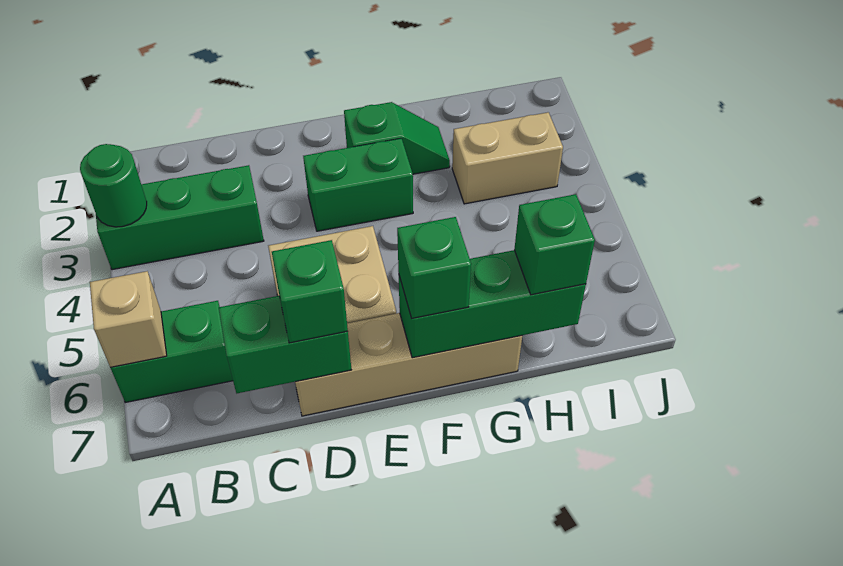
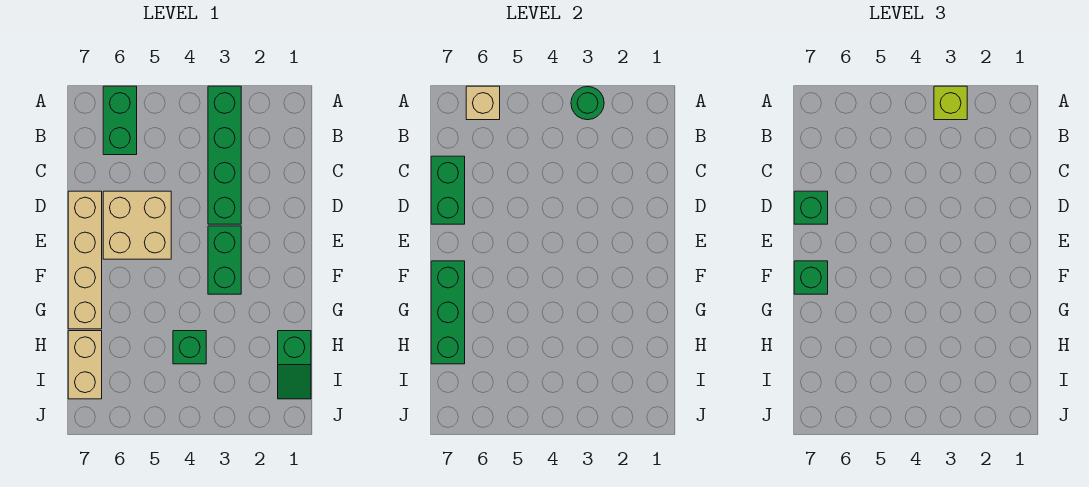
green brick A3:C3 level 1 -> green brick A3:D3 level 1
none -> lime brick A3 level 3
green slope F2:G2 level 1 top F -> green slope H1:I1 level 1 top H
tan brick H3:I3 level 1 -> tan brick H7:I7 level 1
green brick H7 level 3 -> green brick H4 level 1

